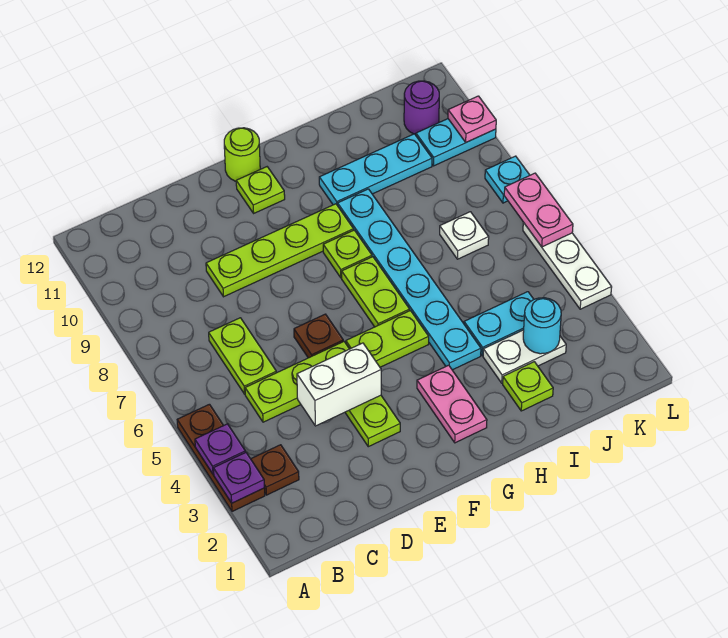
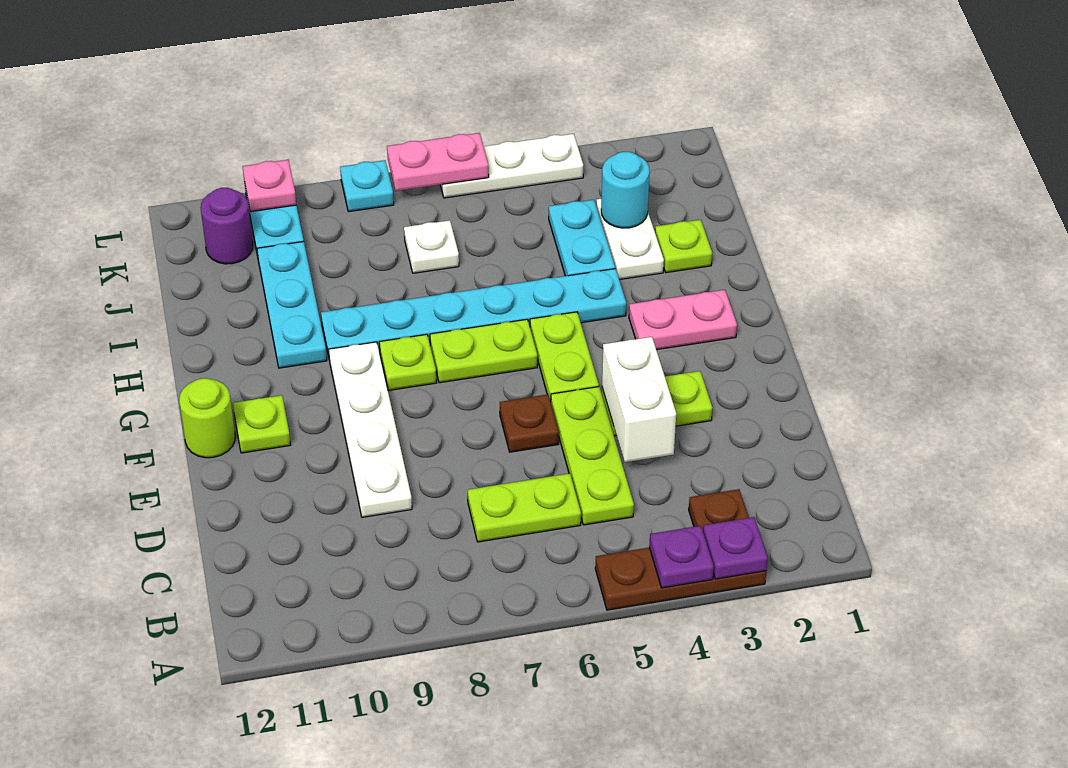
lime plate D9:G9 level 1 -> white plate D9:G9 level 1

